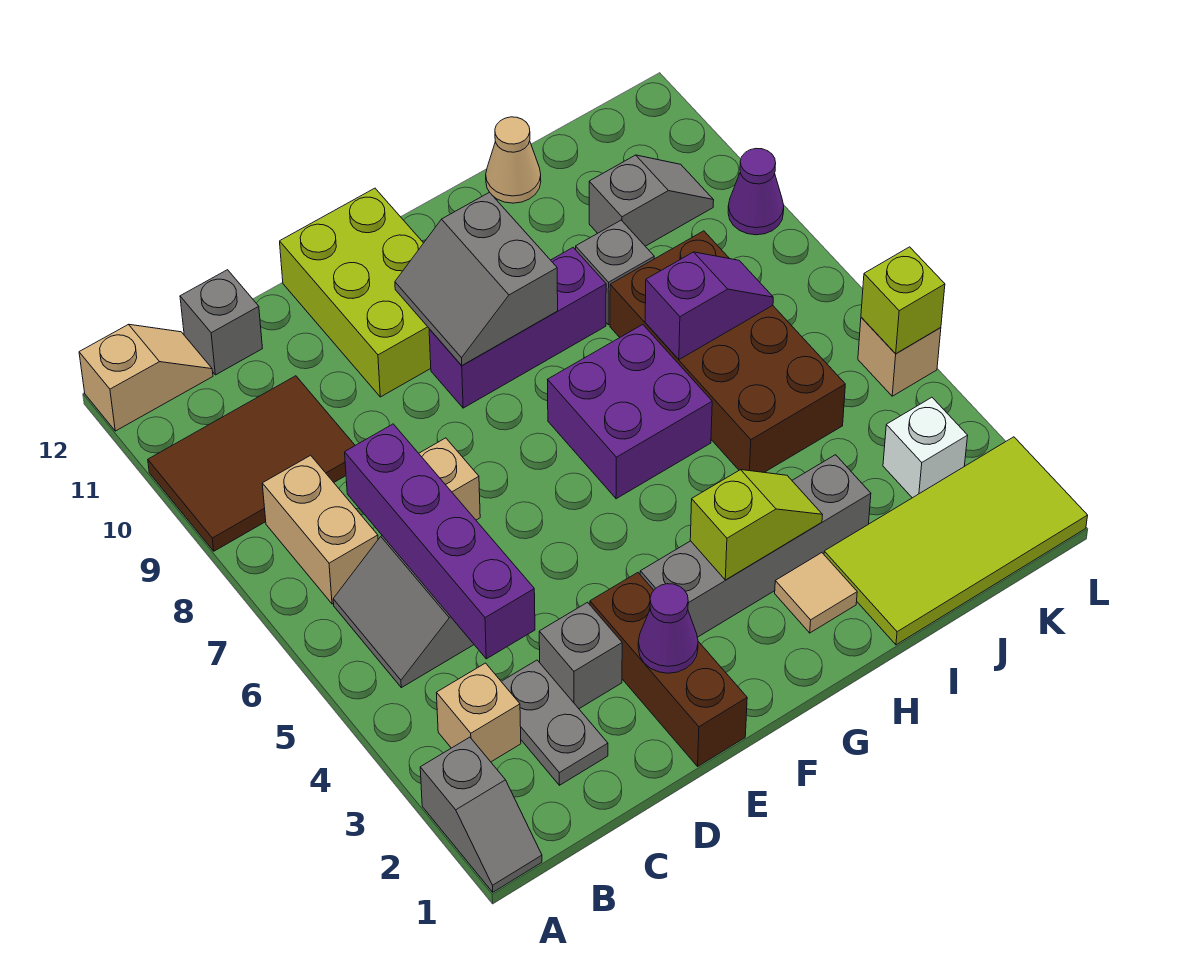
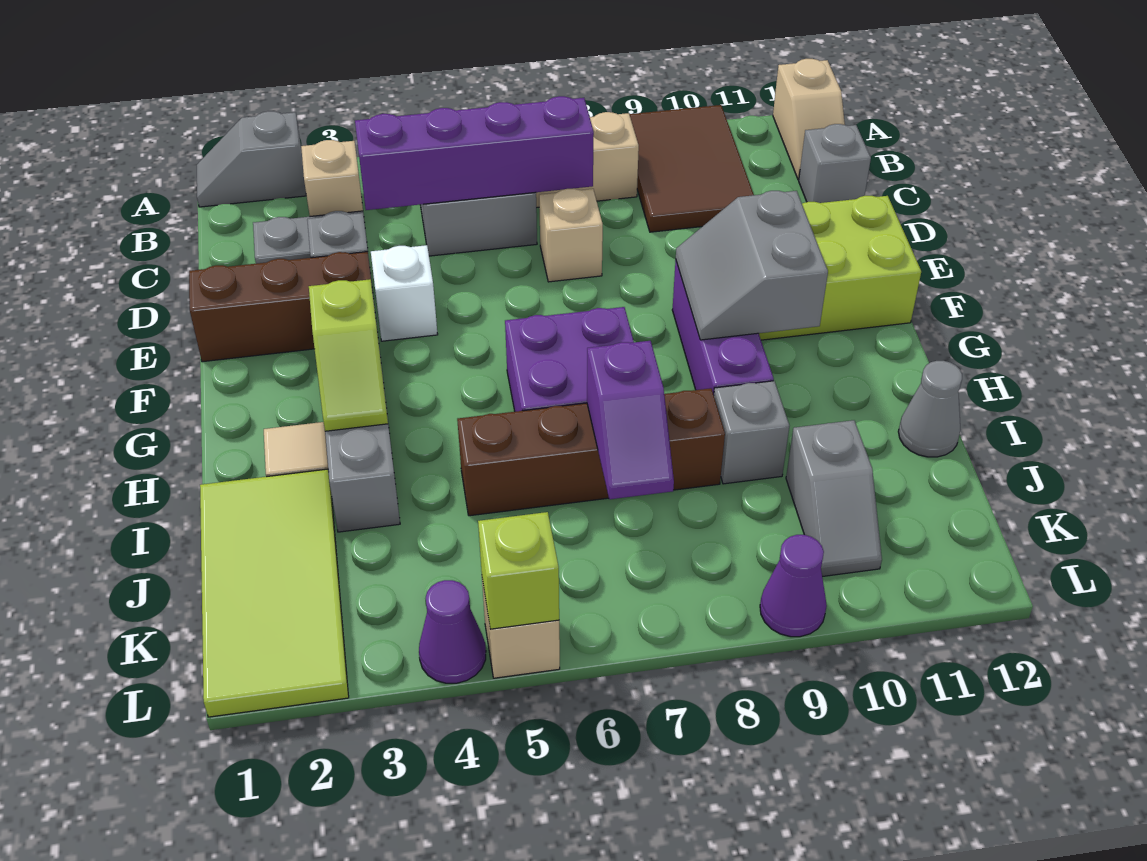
purple cone E2 level 2 -> purple cone L4 level 1
grey slope F9:G10 level 2 top G -> grey slope F9:G10 level 2 top 10
brown brick I5:J8 level 1 -> brown brick I5:I8 level 1
tan cone I12 level 1 -> grey cone I12 level 1
white brick K3 level 1 -> white brick E4 level 1

